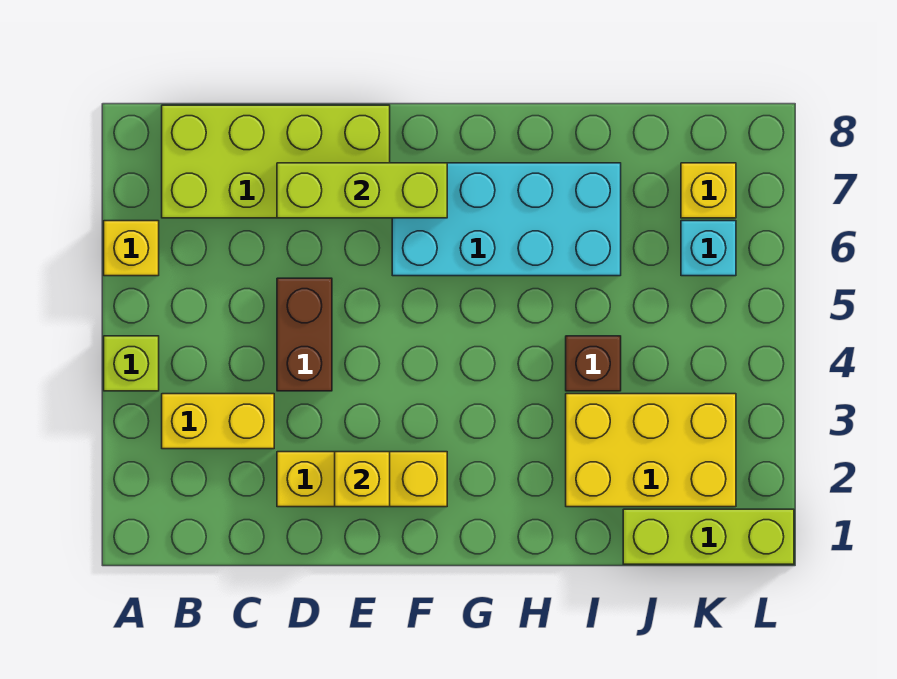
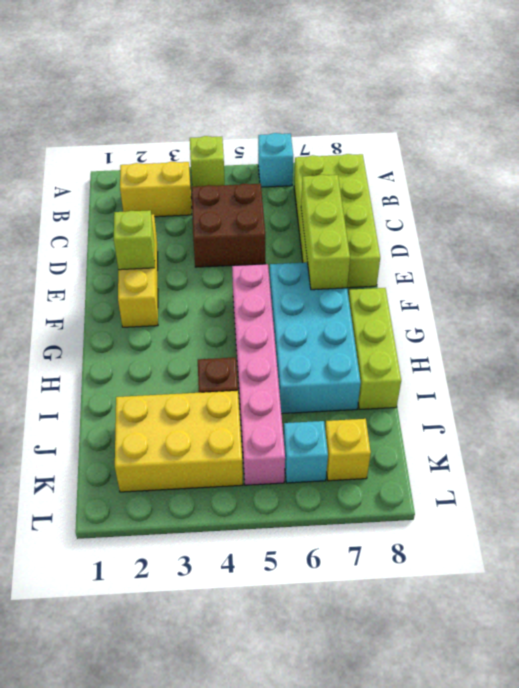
yellow brick A6 level 1 -> cyan brick A6 level 1
yellow brick B3:C3 level 1 -> yellow brick B2:B3 level 1
brown brick D4:D5 level 1 -> brown brick C4:D5 level 1
yellow brick E2 level 2 -> lime brick E2 level 2
none -> pink brick F5:K5 level 1
yellow brick I2:K3 level 1 -> yellow brick J2:K4 level 1
lime brick J1:L1 level 1 -> lime brick G8:I8 level 1

